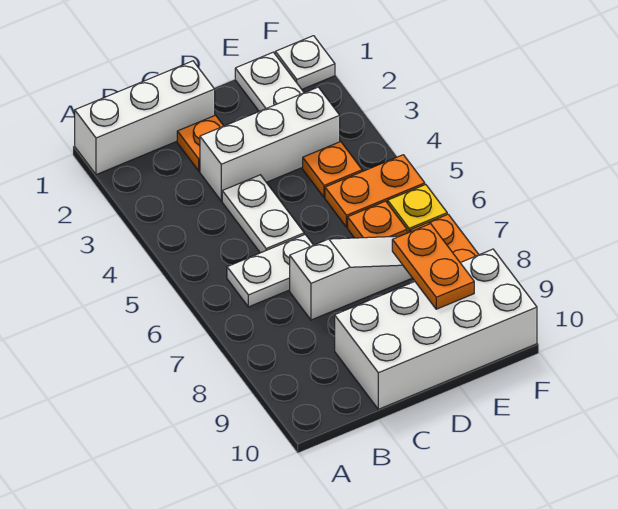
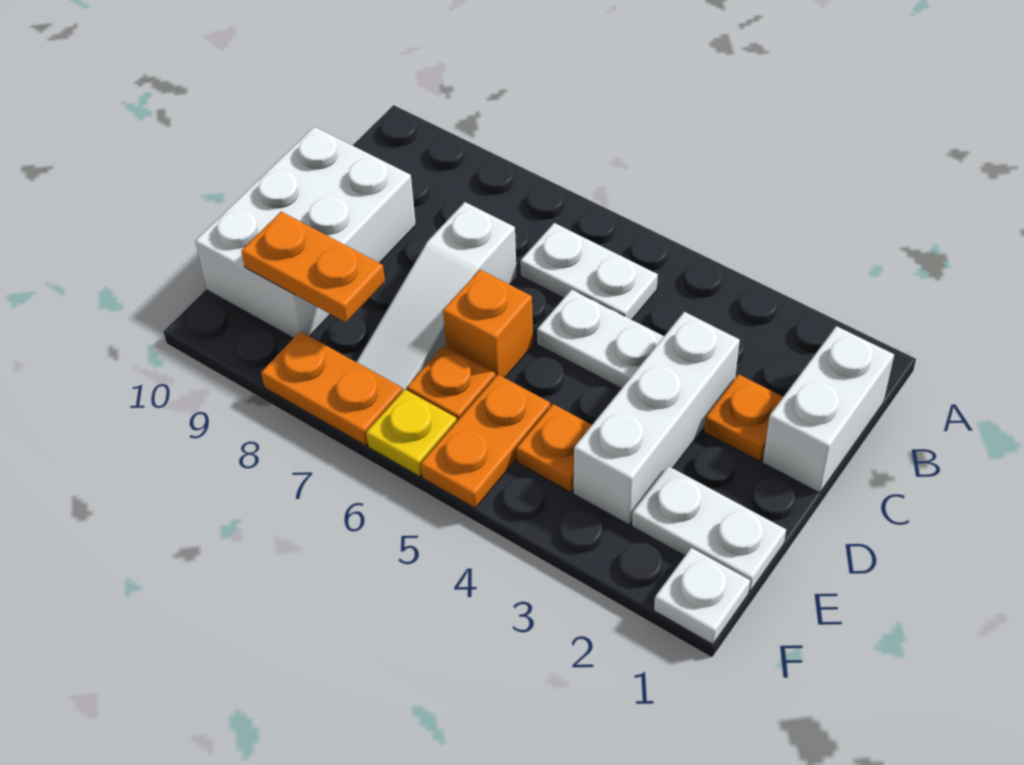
white brick A1:C1 level 1 -> white brick B1:C1 level 1
white plate B6:C6 level 1 -> white plate B5:B6 level 1
white brick C9:F10 level 1 -> white brick C9:E10 level 1
none -> orange brick D6 level 1

